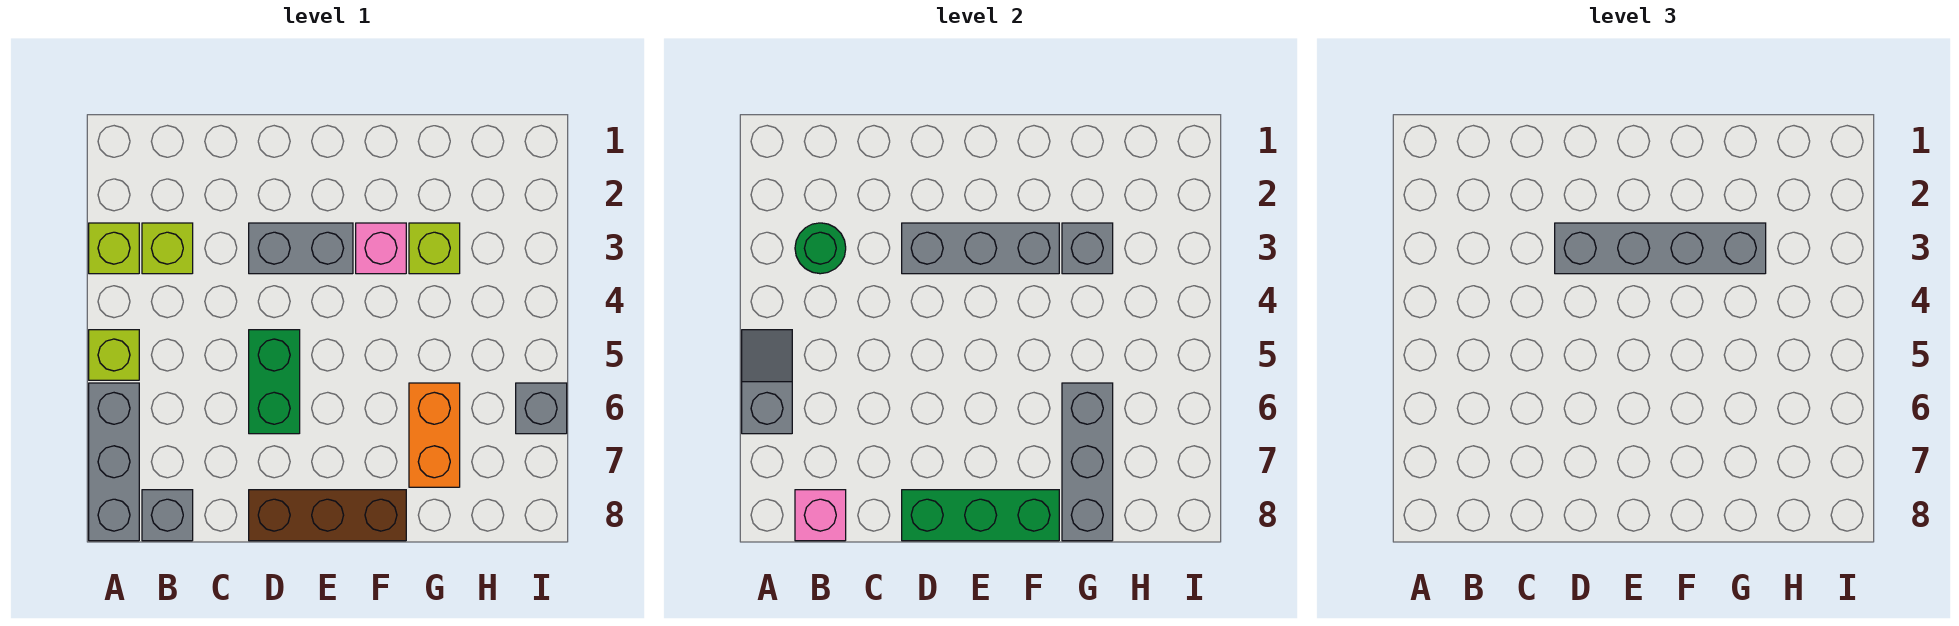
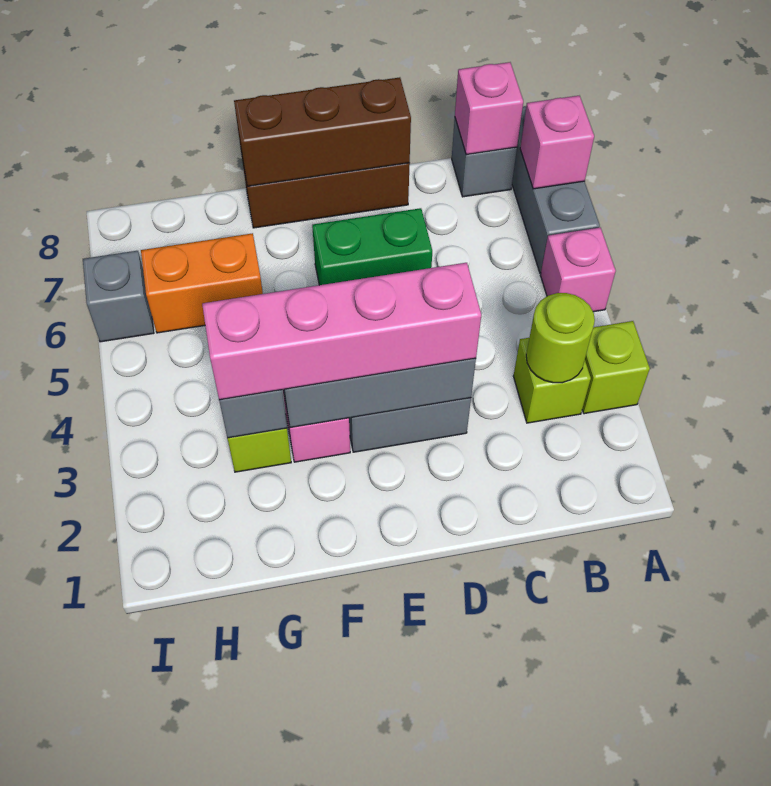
lime brick A5 level 1 -> pink brick A5 level 1
grey slope A5:A6 level 2 top 6 -> none
none -> pink brick A7 level 2
green round brick B3 level 2 -> lime round brick B3 level 2
grey brick D3:G3 level 3 -> pink brick D3:G3 level 3
green brick D5:D6 level 1 -> green brick D6:E6 level 1
green brick D8:F8 level 2 -> brown brick D8:F8 level 2
orange brick G6:G7 level 1 -> orange brick G6:H6 level 1
grey brick G6:G8 level 2 -> none

